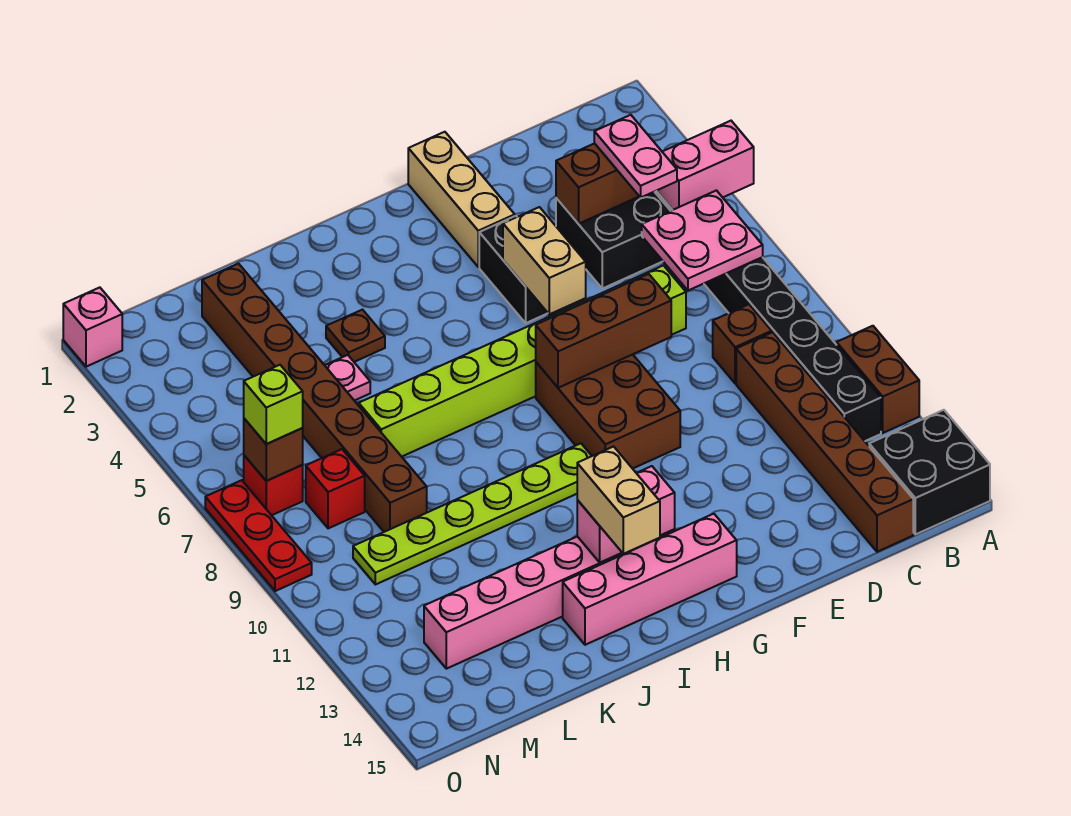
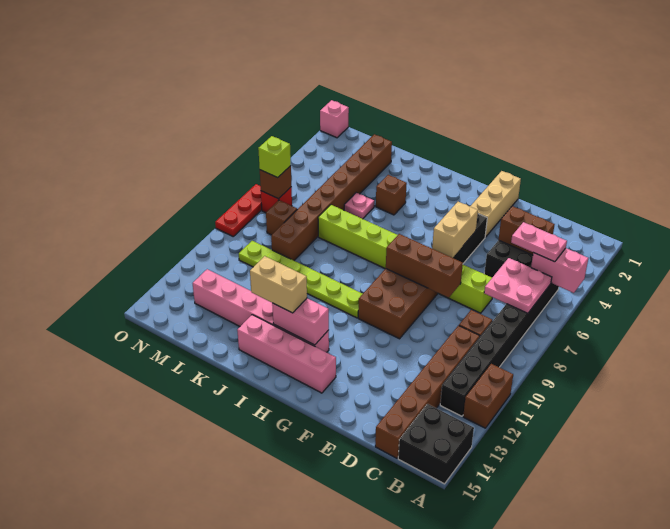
pink plate C4:C5 level 3 -> pink plate B5:C5 level 3
tan brick I13:I14 level 3 -> tan brick I13:J13 level 3
brown plate J4 level 1 -> brown brick J4 level 1
red brick M8 level 1 -> brown brick M8 level 1

